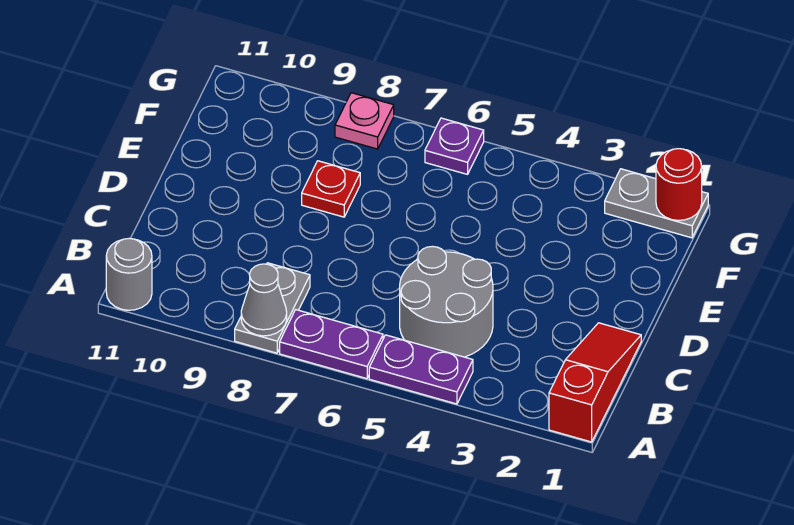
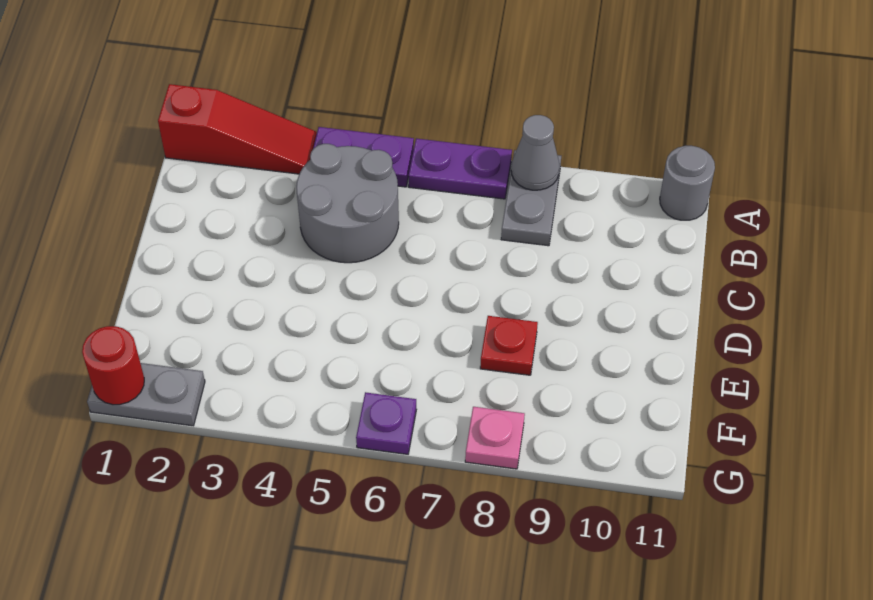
red slope A1:C1 level 1 top A -> red slope A1:A3 level 1 top 1

